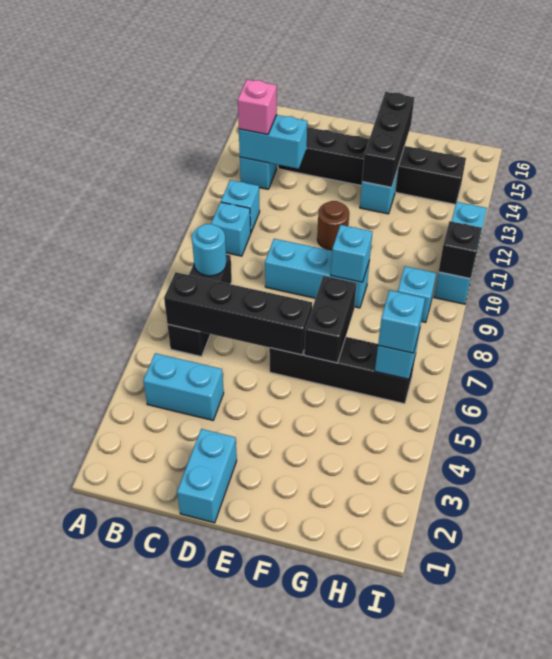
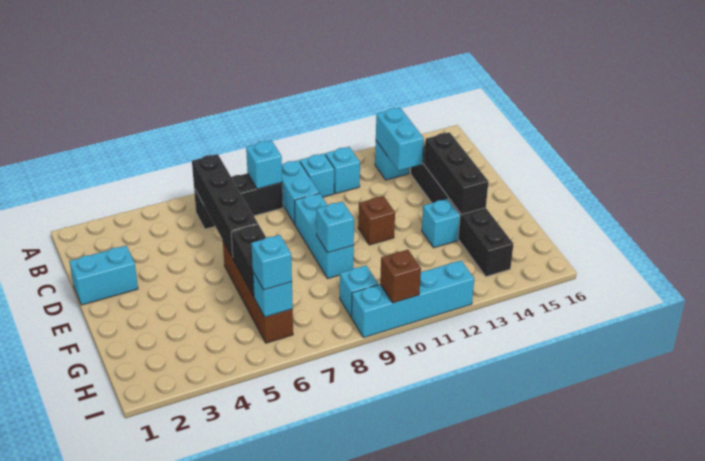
cyan brick B4:C4 level 1 -> cyan brick B9:C9 level 1
cyan round brick B8 level 2 -> cyan brick B8 level 2
pink brick B13 level 3 -> none
black brick E6:H6 level 1 -> brown brick E6:H6 level 1
brown round brick E11 level 1 -> brown brick E11 level 1
black brick F6:F7 level 2 -> black brick F6:G6 level 2
black brick F13:F15 level 2 -> black brick D14:F14 level 2
cyan brick I10:I12 level 1 -> cyan brick I9:I12 level 1
black brick I10 level 2 -> brown brick I10 level 2

